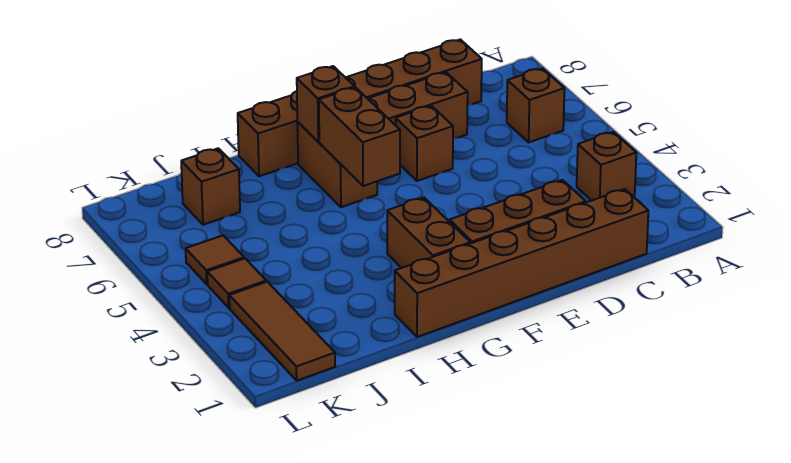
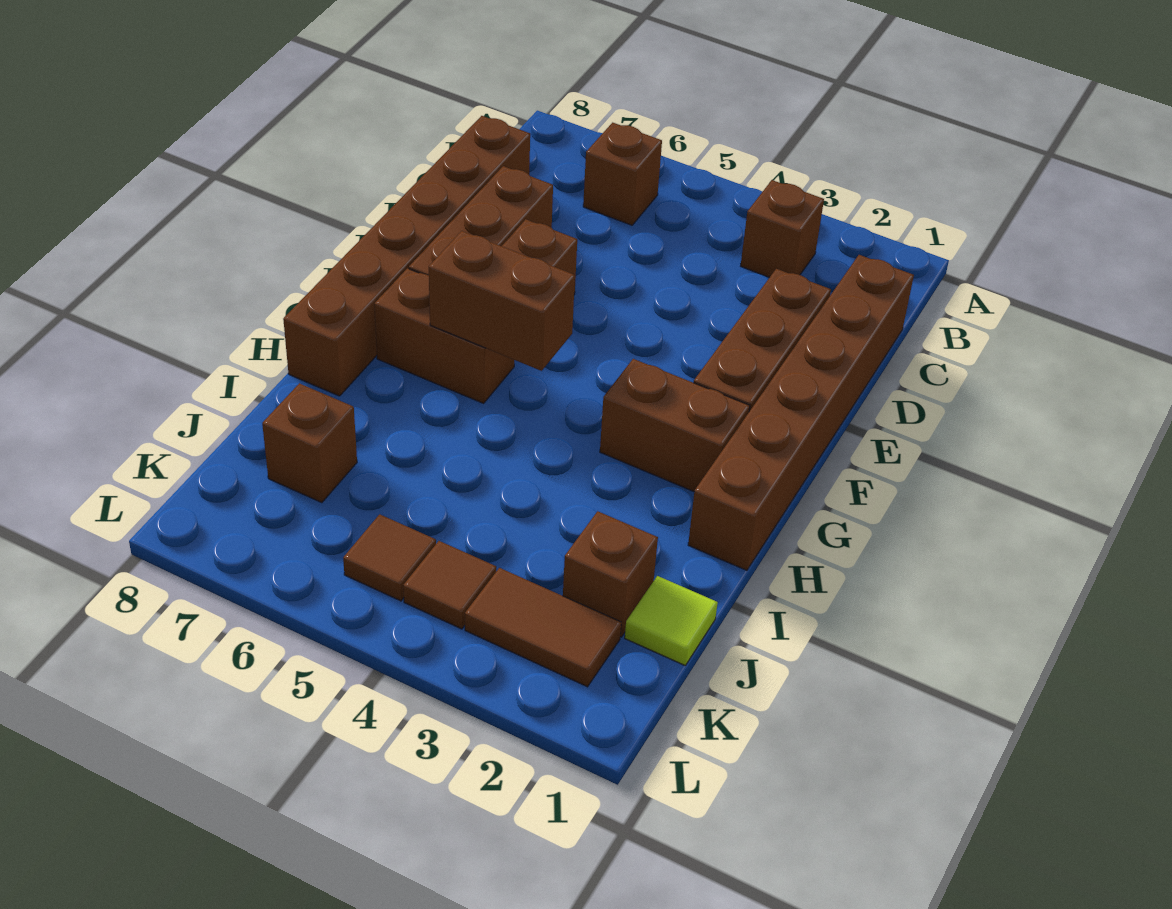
brown brick G7 level 2 -> brown brick J2 level 1
none -> lime tile J1 level 1
brown tile K1:K3 level 1 -> brown tile K2:K3 level 1

